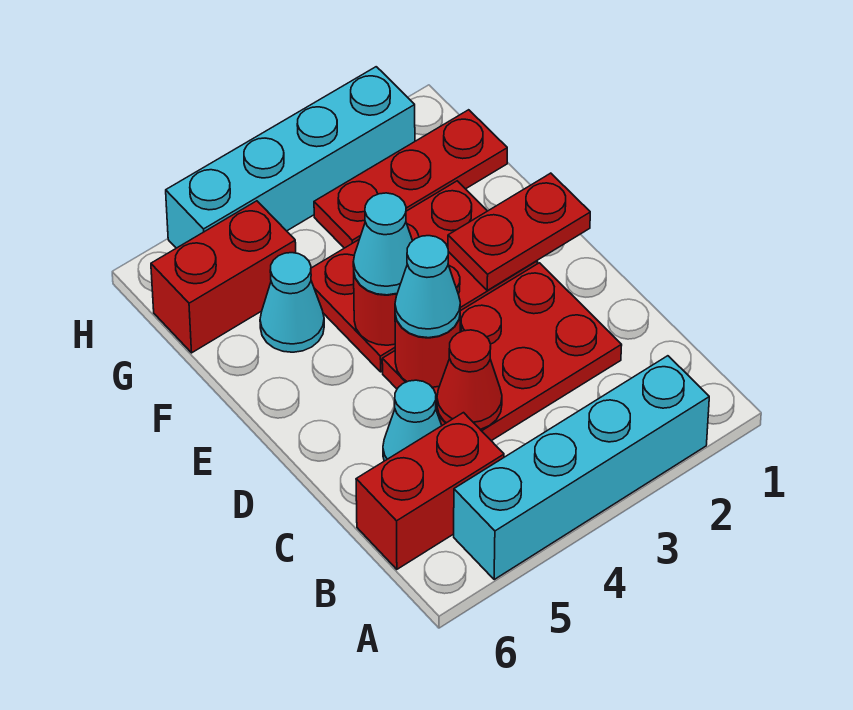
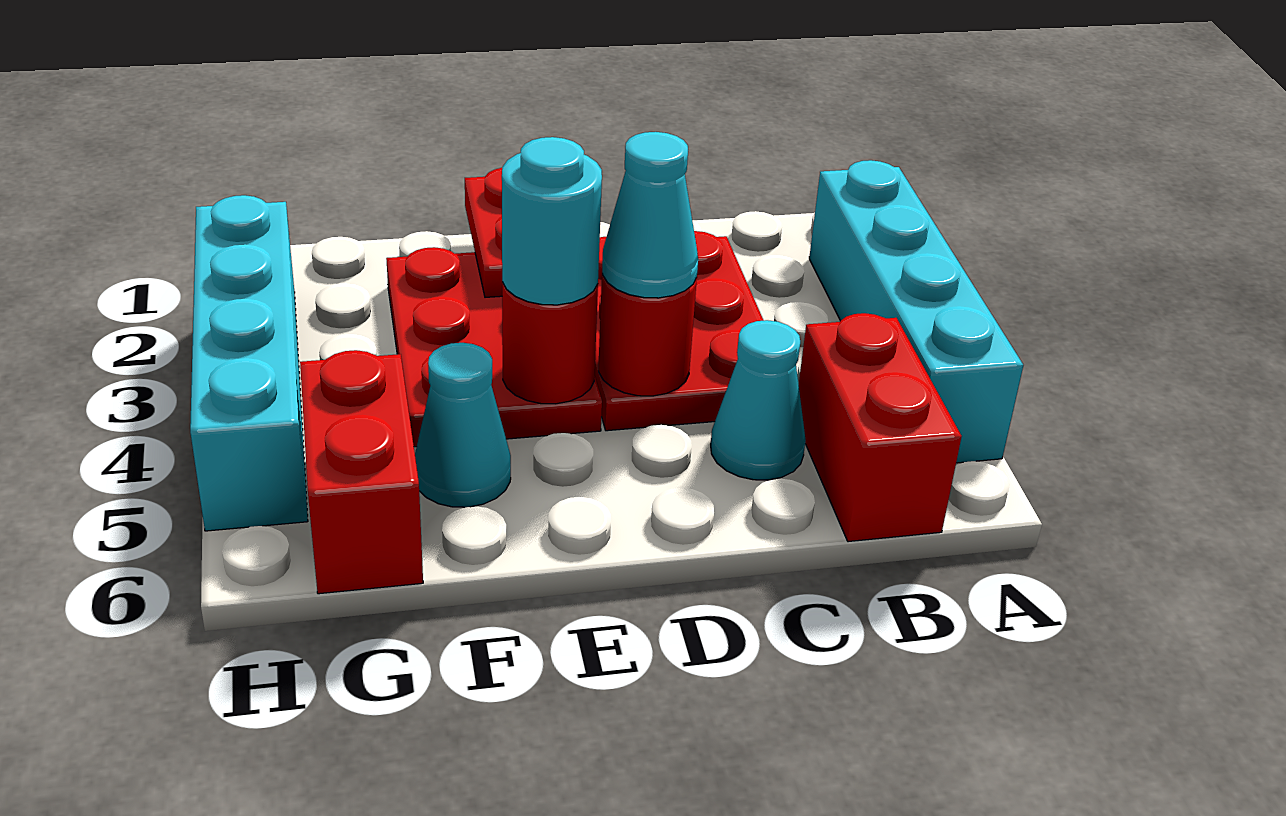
red cone C4 level 2 -> none
cyan cone E4 level 3 -> cyan round brick E4 level 3
red plate G1:G3 level 1 -> none

